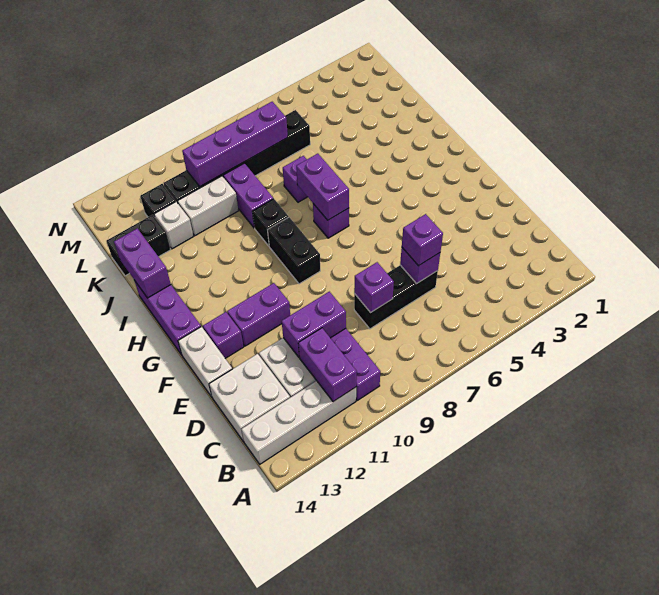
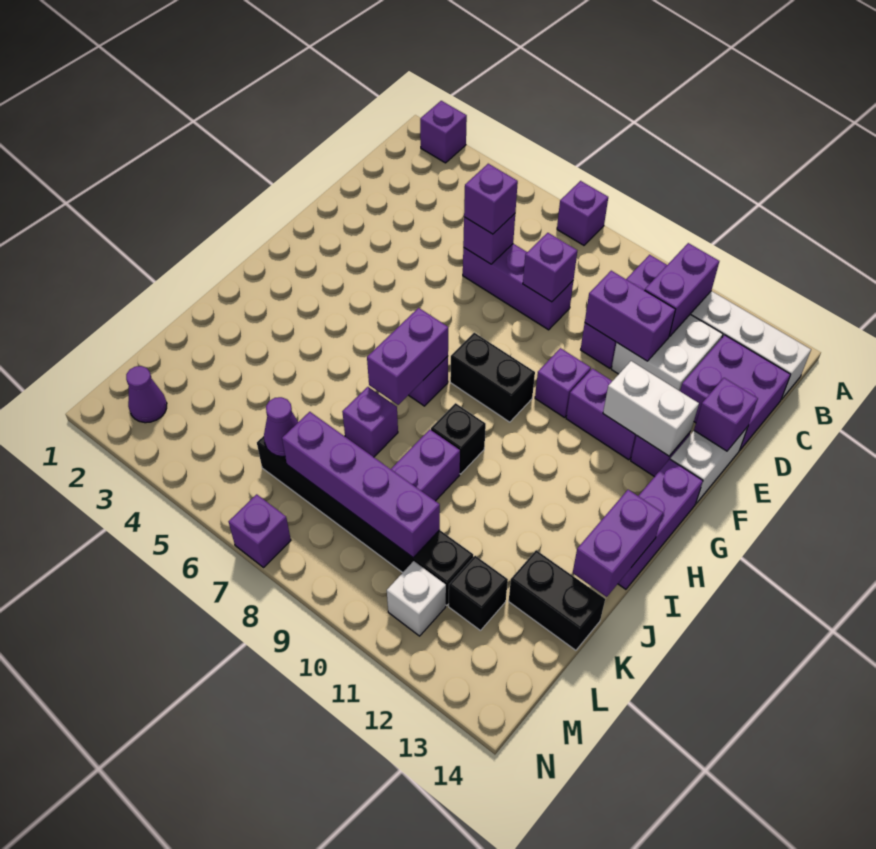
none -> purple brick A2 level 1
none -> purple brick A7 level 1
white brick C13:D14 level 1 -> purple brick C13:D14 level 1
black brick D6:D8 level 1 -> purple brick D6:D8 level 1
none -> purple brick E14 level 2
none -> purple brick F10 level 1
black brick G9:H9 level 1 -> black brick G8:G9 level 1
white brick K10:K11 level 1 -> white brick F12:F13 level 2
white brick K12 level 1 -> white brick M11 level 1
none -> purple cone L6 level 2
none -> purple cone M2 level 1
none -> purple brick N7 level 1

